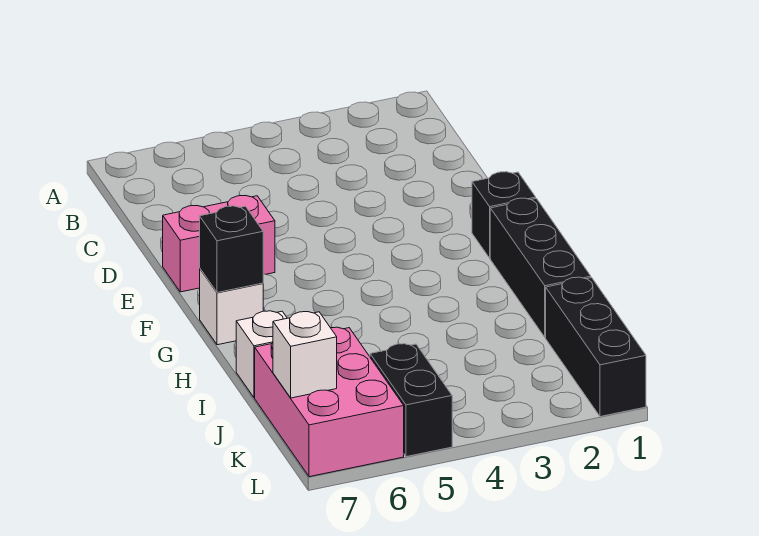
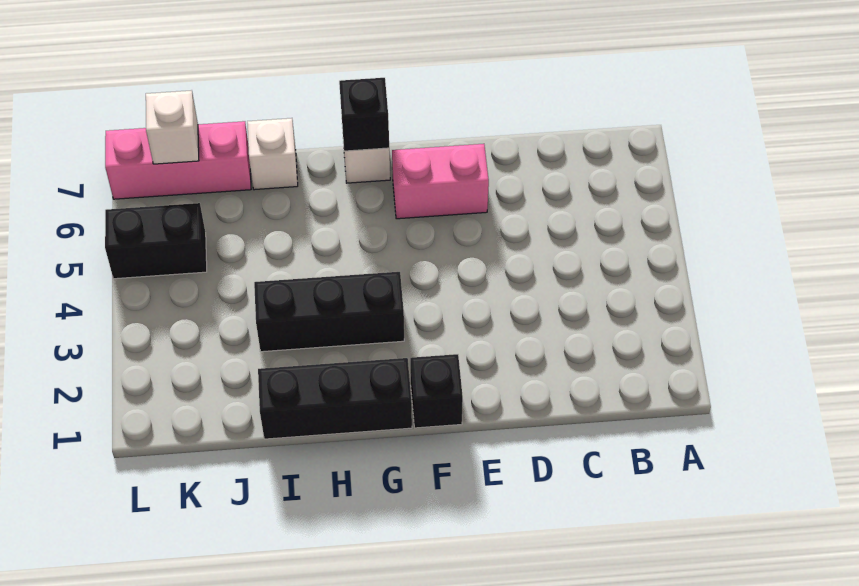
pink brick E6:E7 level 1 -> pink brick E6:F6 level 1
black brick J1:L1 level 1 -> black brick G3:I3 level 1
pink brick J6:L7 level 1 -> pink brick J7:L7 level 1

